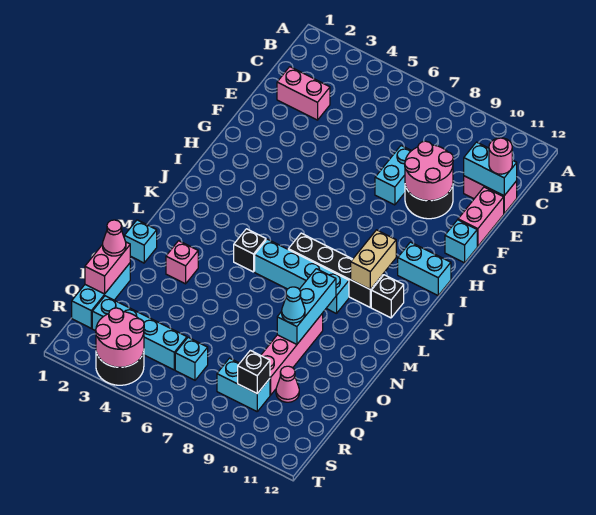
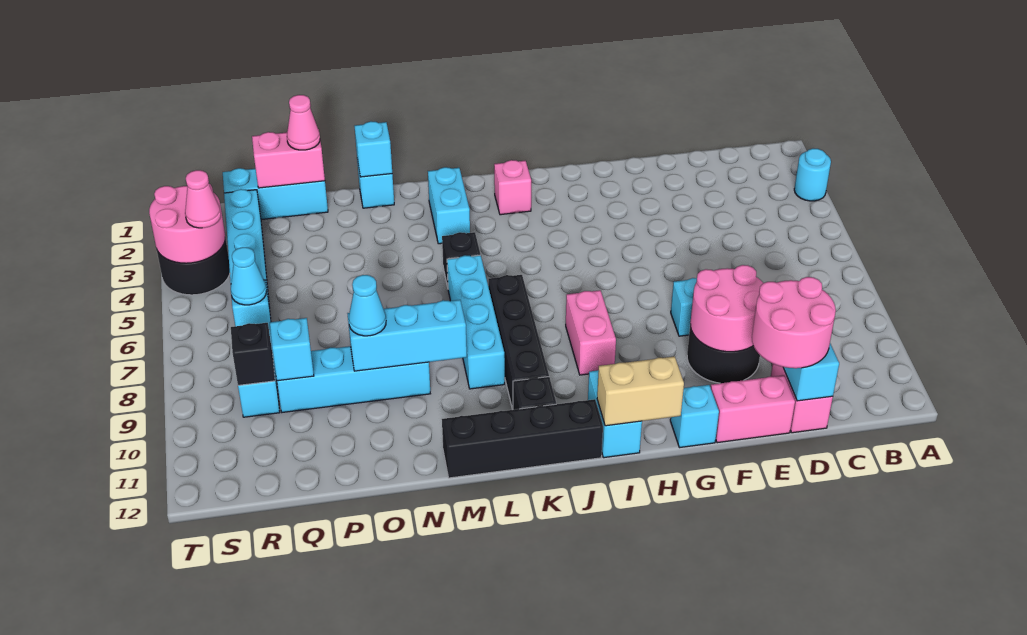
none -> cyan round brick A3 level 1
pink brick D2:D3 level 1 -> pink brick I8:I9 level 1
pink round brick D12 level 3 -> pink round brick D11:E12 level 3
tan brick J10:K10 level 2 -> tan brick H12:I12 level 2
none -> black brick J12:M12 level 1
none -> cyan brick L2:L3 level 1
none -> cyan brick N1 level 2
pink brick N3 level 1 -> pink brick J2 level 1
pink brick N9:Q9 level 1 -> cyan brick N9:Q9 level 1
none -> cyan brick Q9 level 2
pink cone Q10 level 1 -> pink cone S4 level 3
none -> cyan cone R6 level 2

